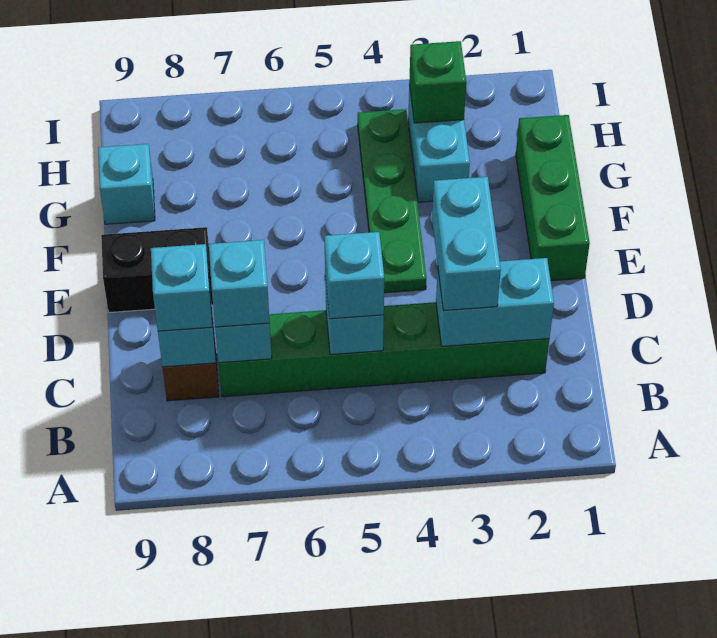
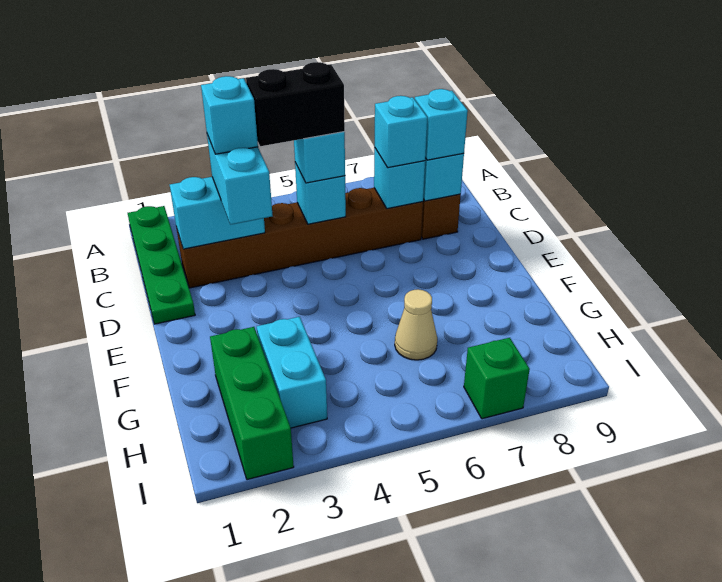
green brick C2:C7 level 1 -> brown brick C2:C7 level 1
green brick E1:G1 level 1 -> green brick G2:I2 level 1
green plate E4:H4 level 1 -> green plate A1:D1 level 1
black brick E8:E9 level 1 -> black brick C4:C5 level 4
none -> tan cone G6 level 1
cyan brick G9 level 1 -> cyan brick C3 level 4
green brick H3 level 2 -> green brick I7 level 1

